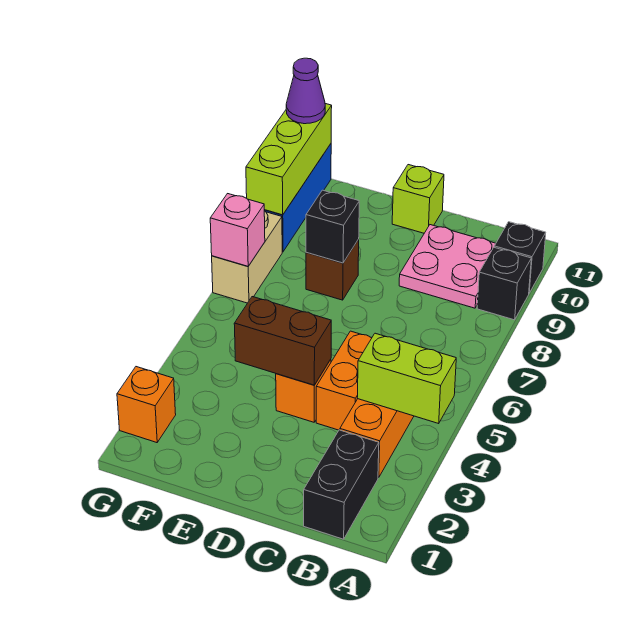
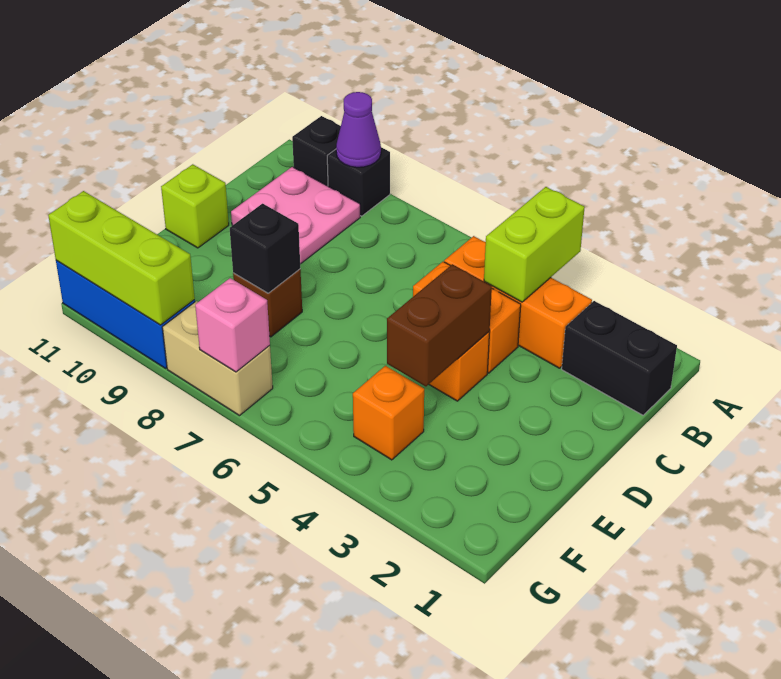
orange brick G2 level 1 -> orange brick F4 level 1
purple cone G11 level 3 -> purple cone A9 level 2

